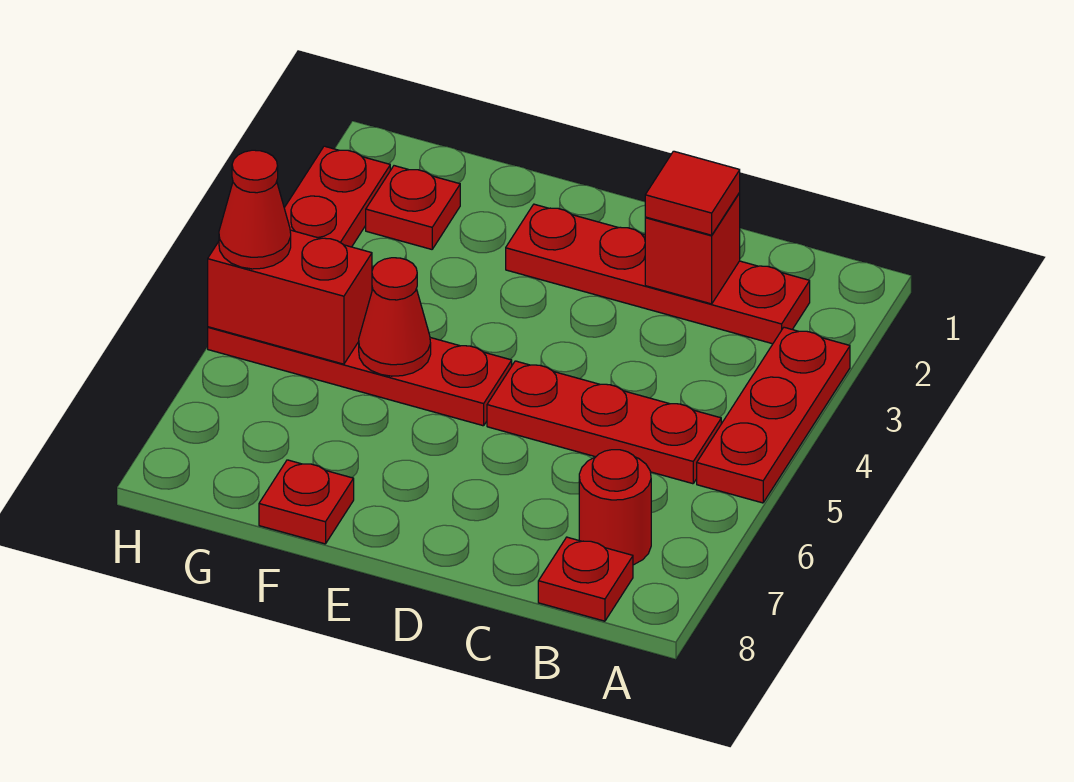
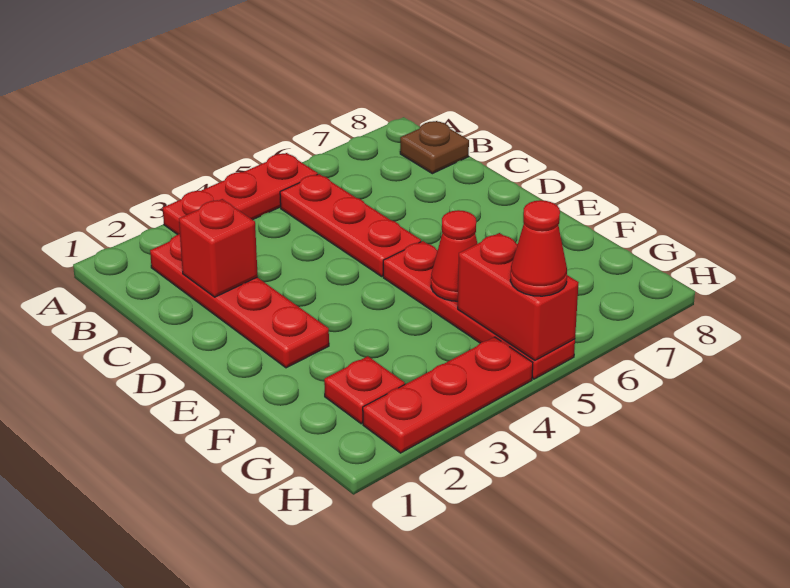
red round brick B7 level 1 -> none
red plate B8 level 1 -> brown plate B8 level 1
red tile C2 level 3 -> none
red plate F8 level 1 -> none

